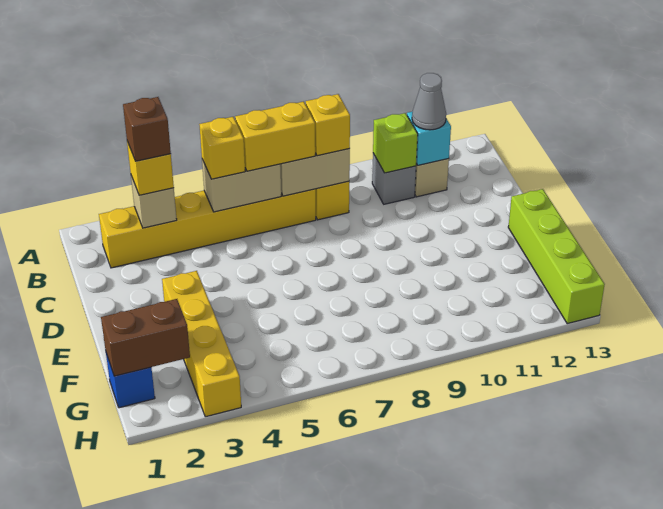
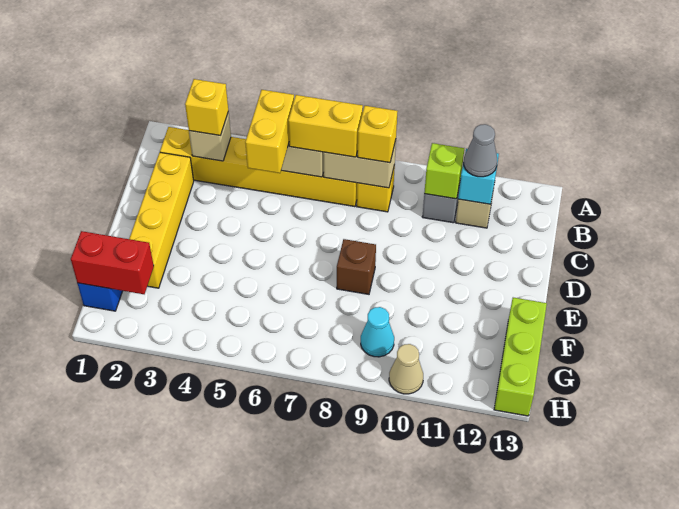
brown brick B3 level 4 -> brown brick E8 level 1
yellow brick B5 level 3 -> yellow brick B5:C5 level 3
yellow brick E3:H3 level 1 -> yellow brick C2:F2 level 1
lime brick E13:H13 level 1 -> lime brick F13:H13 level 1
brown brick G1:G2 level 2 -> red brick G1:G2 level 2
none -> cyan cone G9 level 1
none -> tan cone H10 level 1

